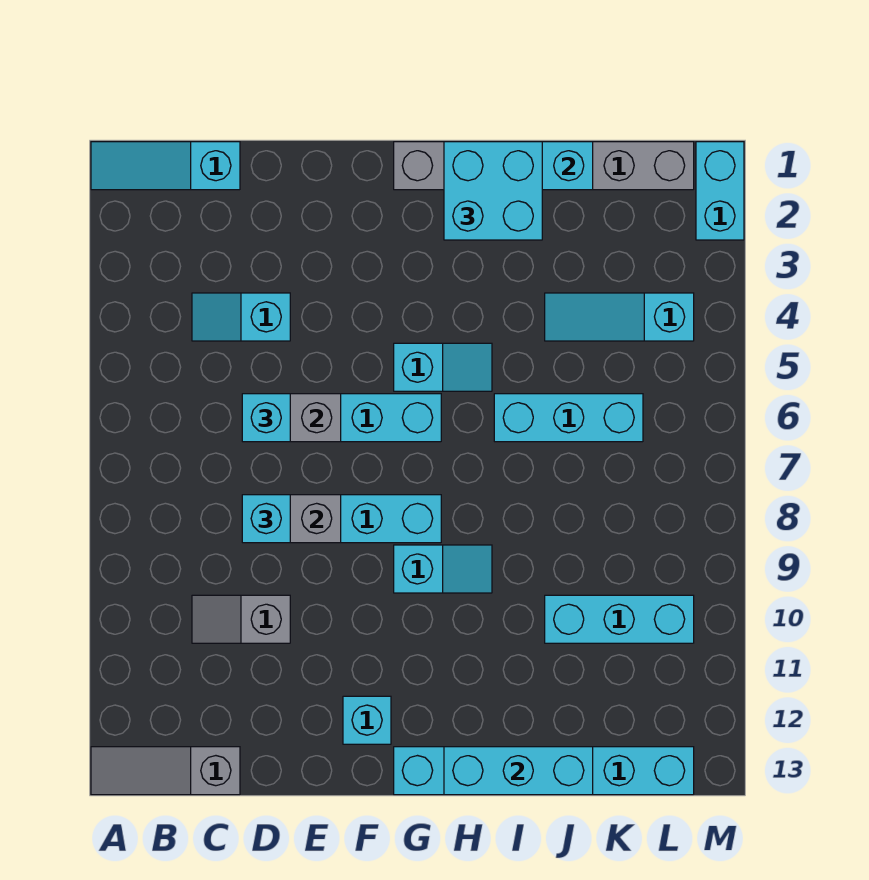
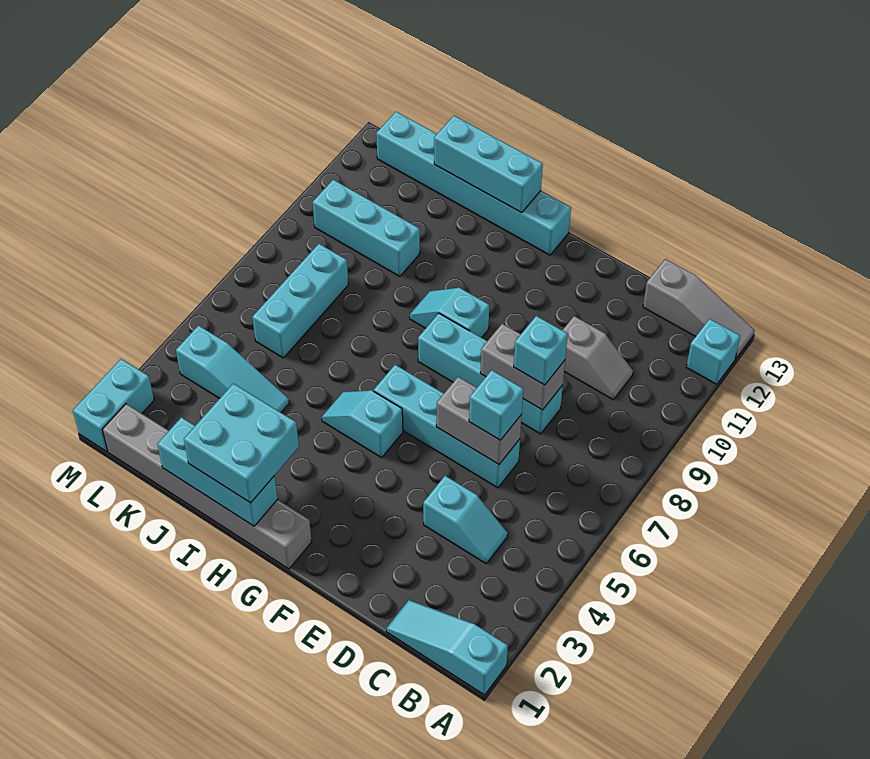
cyan slope A1:C1 level 1 top C -> cyan slope A1:C1 level 1 top A
cyan brick F12 level 1 -> cyan brick A12 level 1
cyan brick I6:K6 level 1 -> cyan brick K6:K8 level 1

